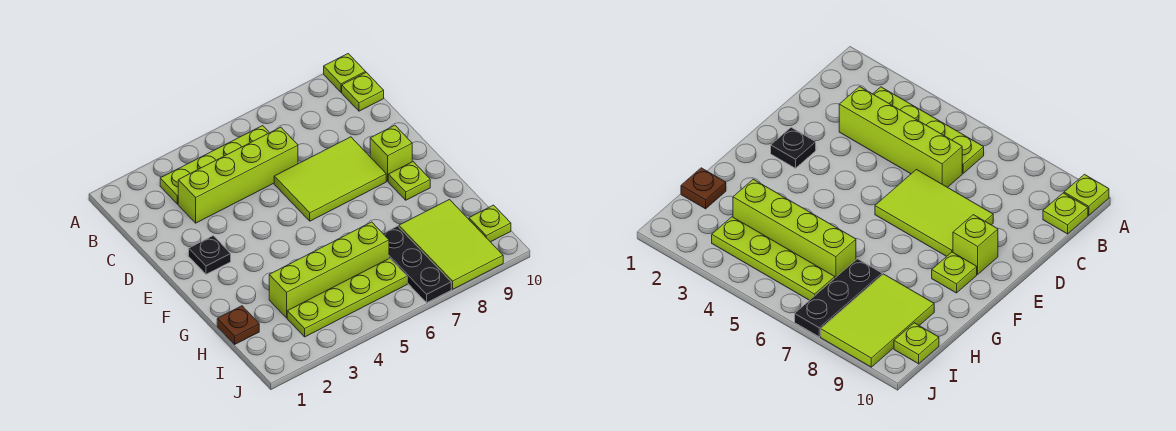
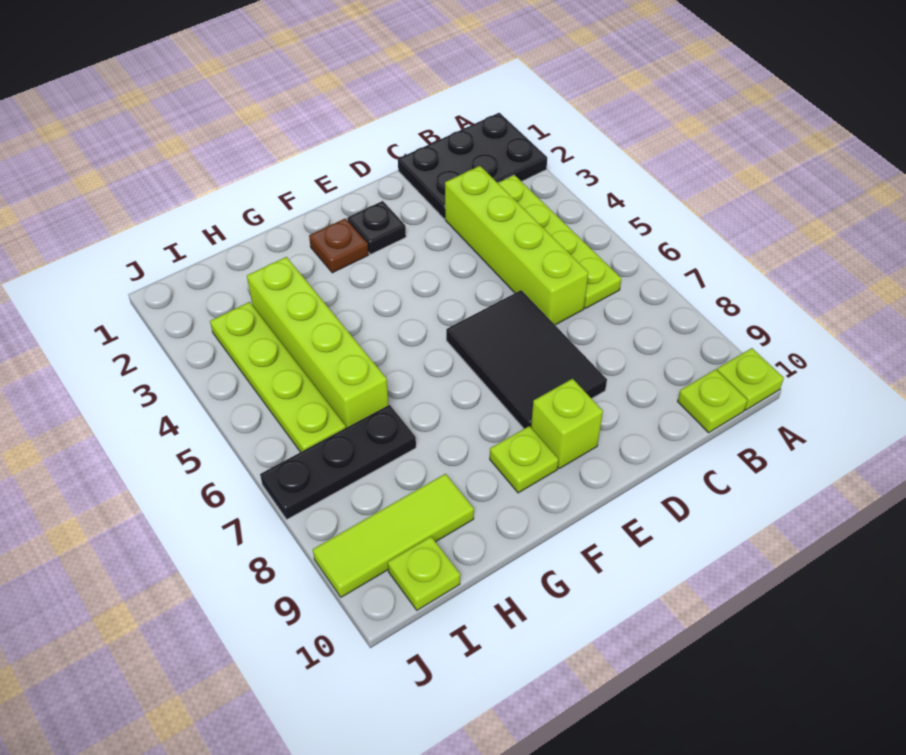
none -> black plate A1:C2 level 1
lime tile D6:E8 level 1 -> black tile D6:E8 level 1
brown plate H1 level 1 -> brown plate F2 level 1
lime tile H8:J9 level 1 -> lime tile H9:J9 level 1

